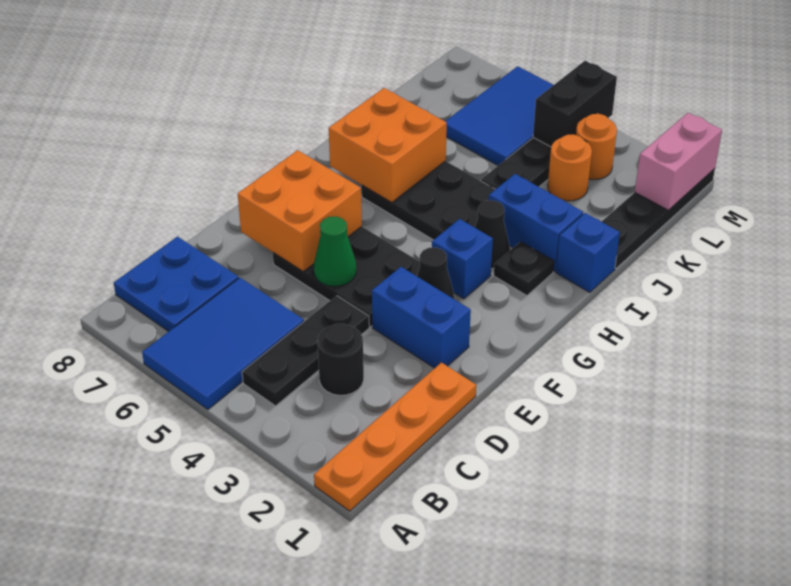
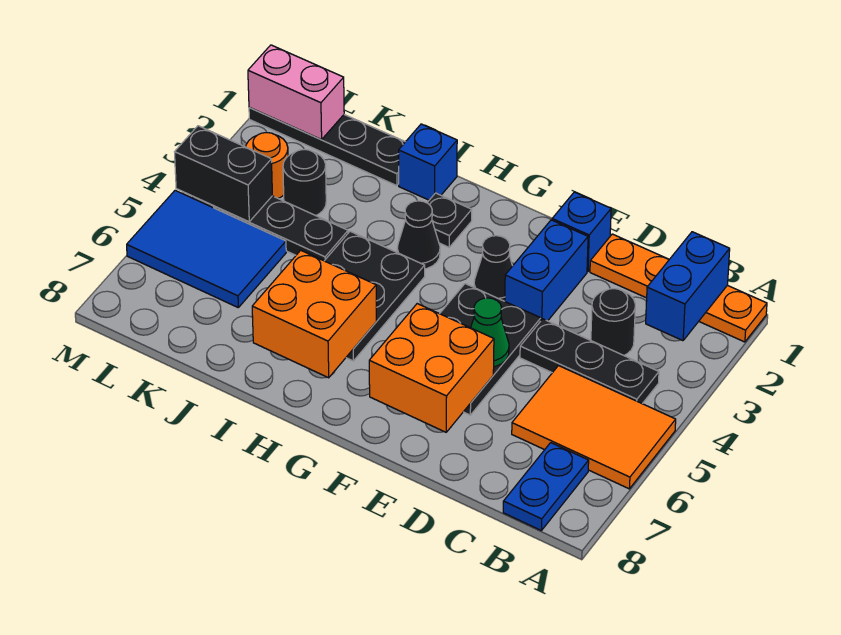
blue tile A5:C6 level 1 -> orange tile A5:C6 level 1
blue plate B7:C8 level 1 -> blue plate B7:B8 level 1
blue brick G3 level 1 -> blue brick E1 level 1
blue brick I2:I3 level 1 -> blue brick B1:B2 level 2
orange round brick K3 level 1 -> black round brick K3 level 1

